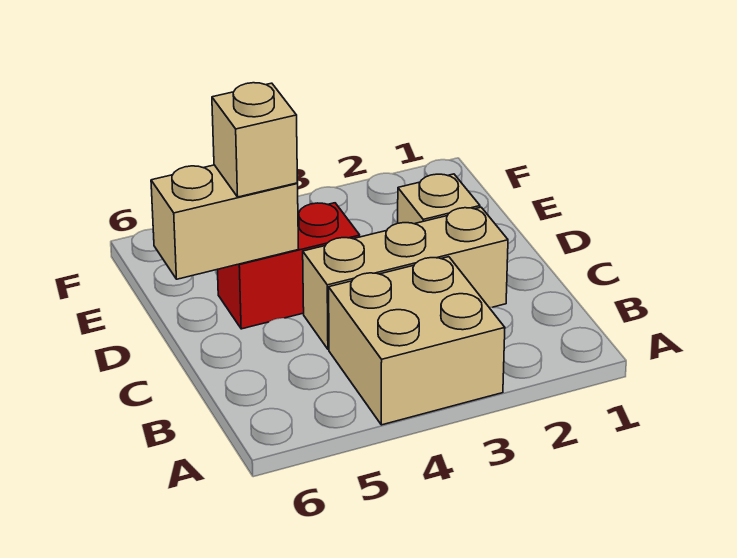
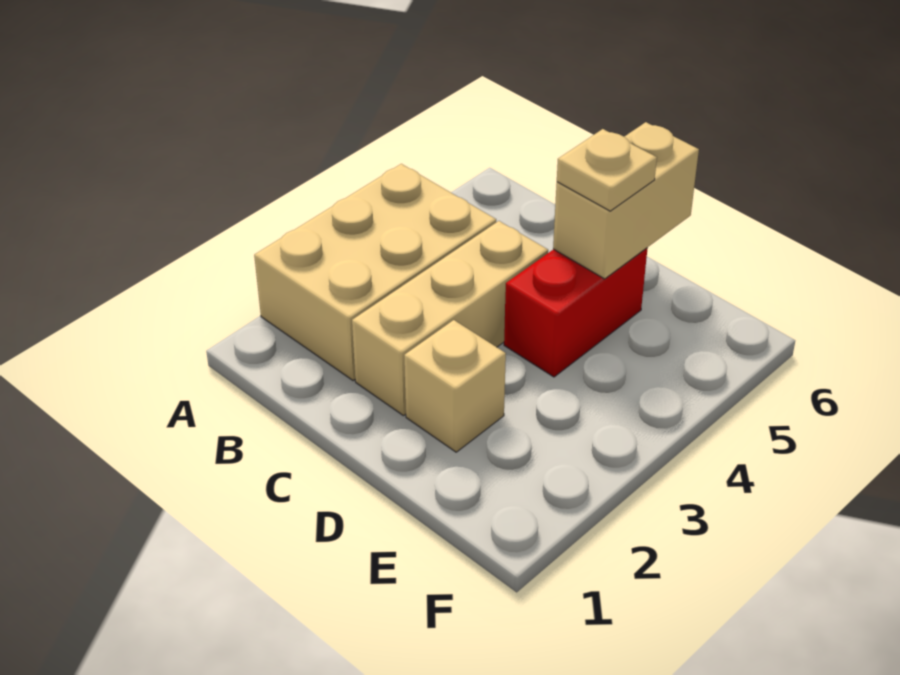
tan brick A3:B4 level 1 -> tan brick A2:B4 level 1
tan brick D5 level 3 -> tan plate D5 level 3

